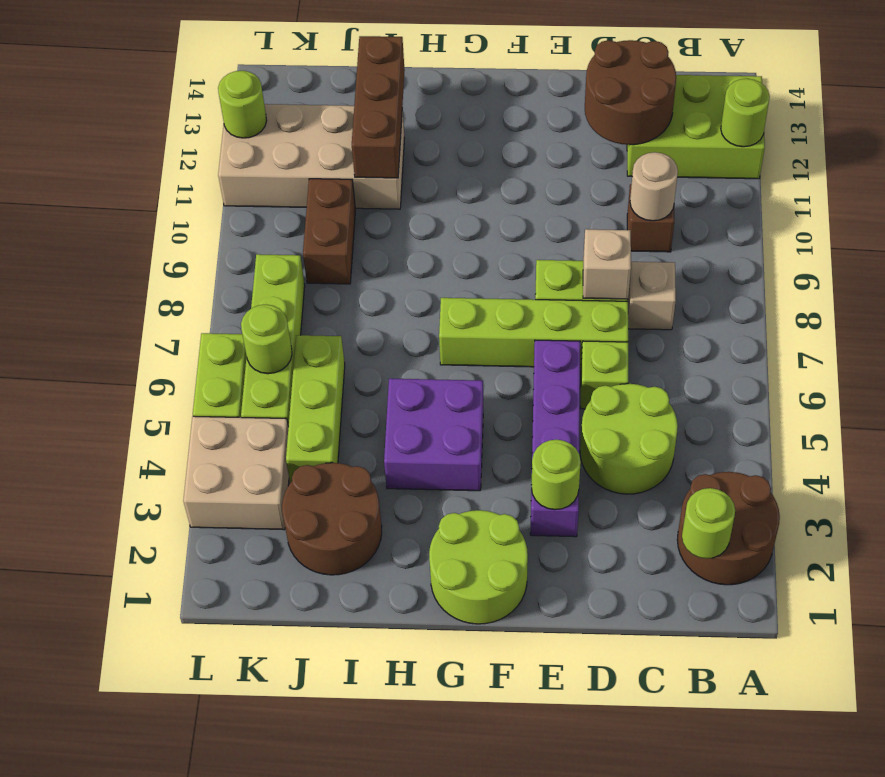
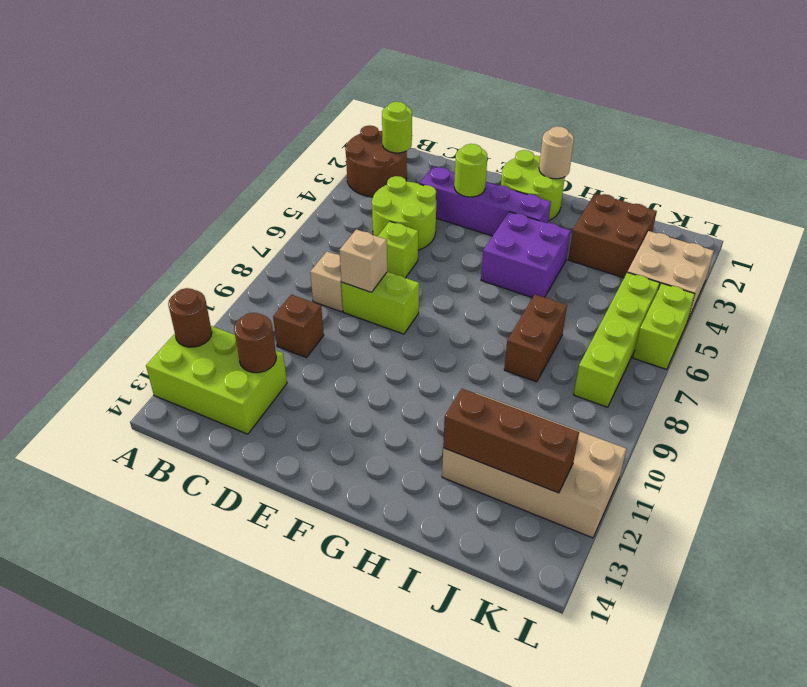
lime round brick A12 level 2 -> brown round brick A12 level 2
tan round brick C10 level 2 -> tan round brick G1 level 2
brown round brick C12:D13 level 2 -> brown round brick C12 level 2
lime brick D7:G7 level 1 -> none
purple brick E3:E6 level 1 -> purple brick D3:G3 level 1
brown round brick I2:J3 level 1 -> brown brick I2:J3 level 1
brown brick I11:I13 level 2 -> brown brick I12:K12 level 2
lime brick J4:J6 level 1 -> none
brown brick J9:J10 level 1 -> brown brick I7:I8 level 1
lime round brick K6 level 2 -> none
lime round brick L12 level 2 -> none

